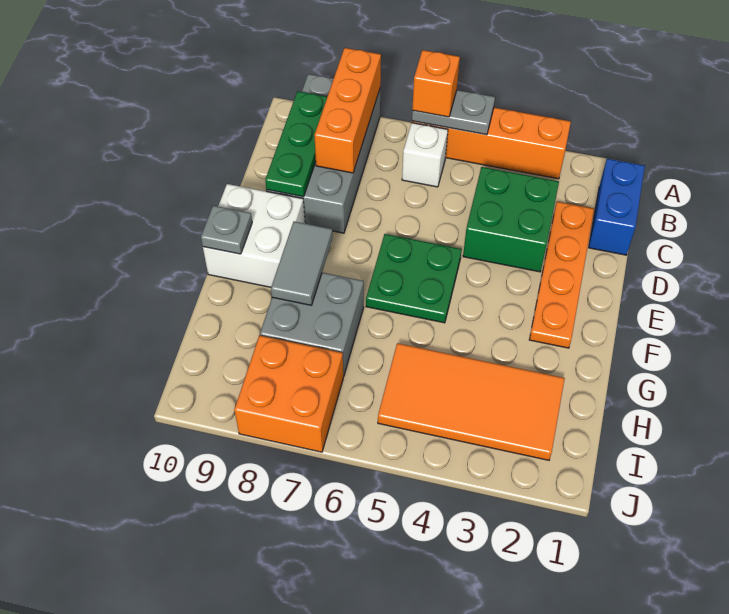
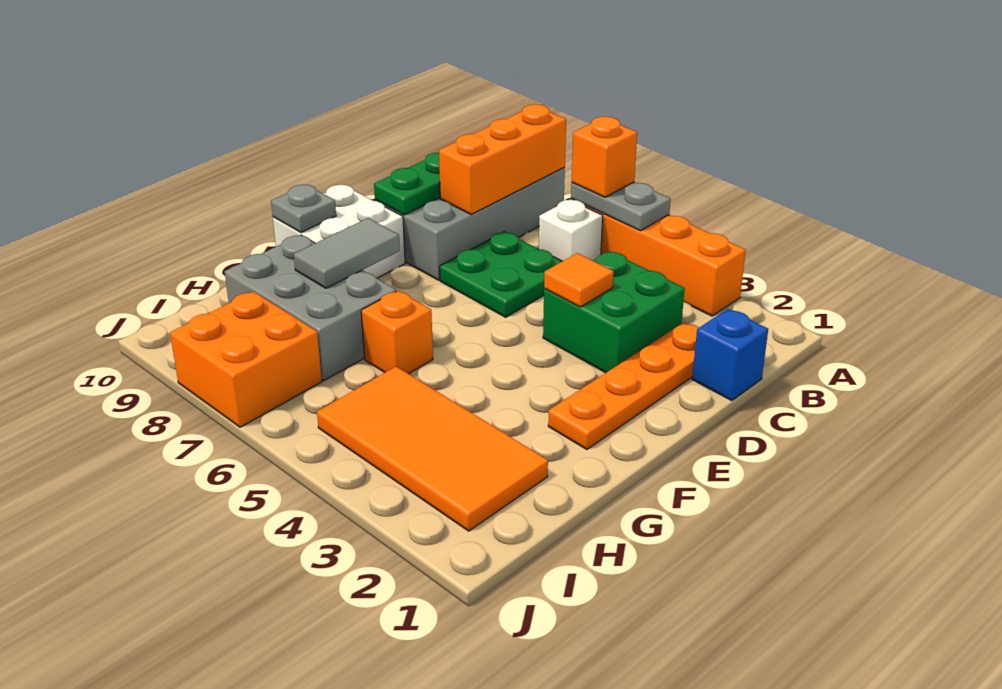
blue brick B1:C1 level 1 -> blue brick C1 level 1
none -> orange tile D4 level 2
green plate E5:F6 level 1 -> green plate C6:D7 level 1
none -> orange brick G6 level 1
grey brick G7:H8 level 1 -> grey brick G7:H9 level 1

